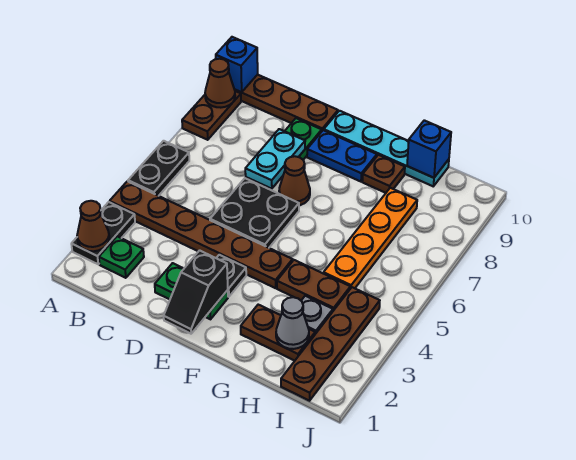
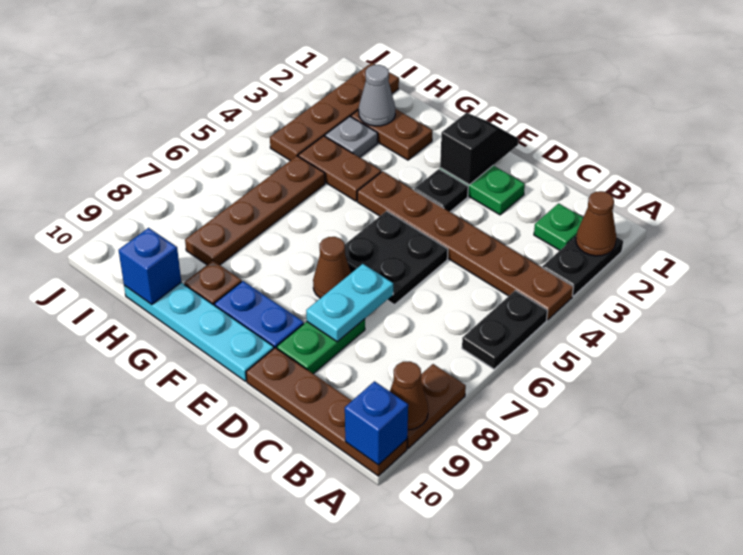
orange plate H5:H8 level 1 -> brown plate H5:H8 level 1

